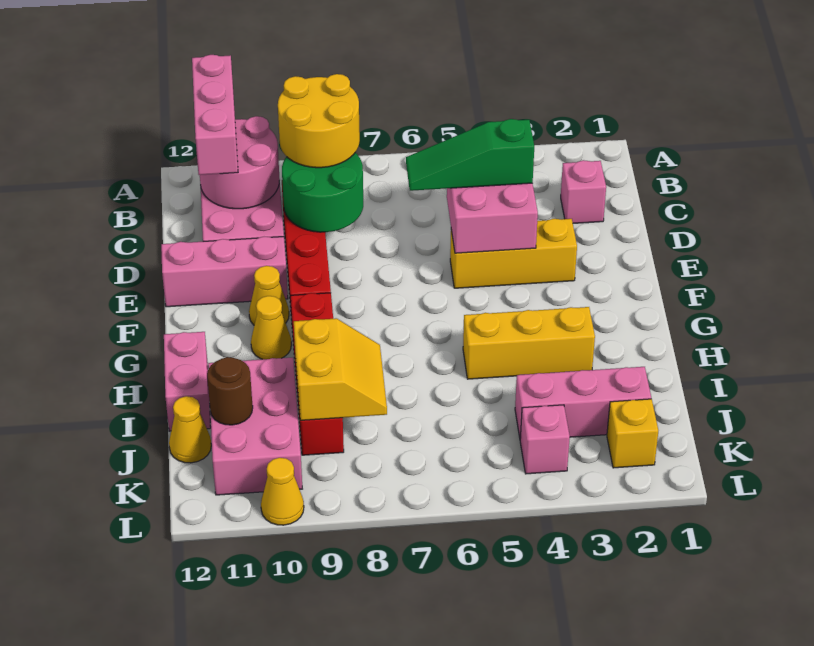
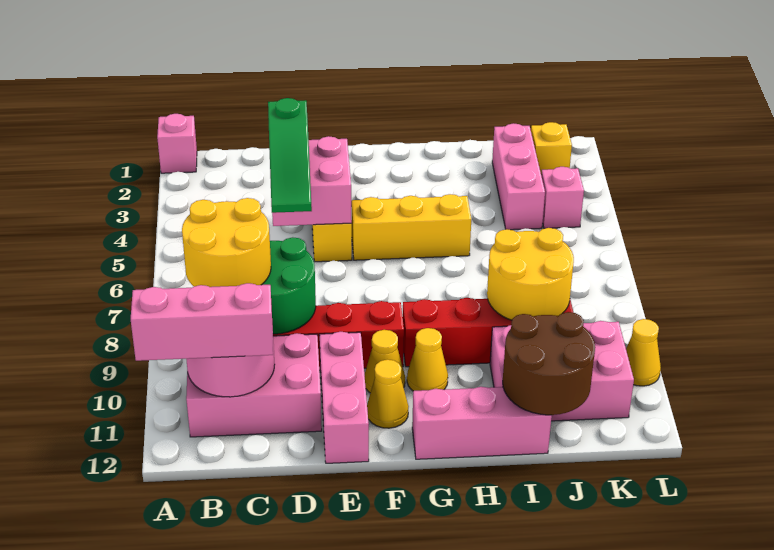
pink brick C2 level 1 -> pink brick A1 level 1
yellow brick H3:H5 level 1 -> yellow brick F5:H5 level 1
pink brick H12:I12 level 1 -> pink brick G12:I12 level 1
yellow slope I8:J9 level 2 top 9 -> yellow round brick I8:J9 level 2
brown round brick J11 level 2 -> brown round brick I11:J12 level 2
yellow cone J12 level 1 -> yellow cone F11 level 1

